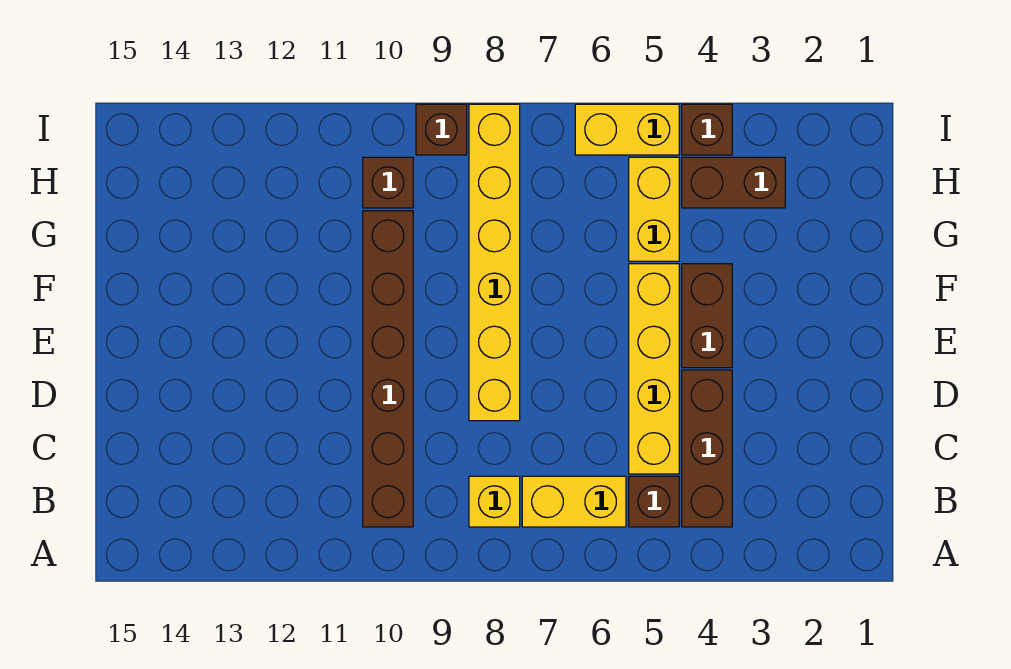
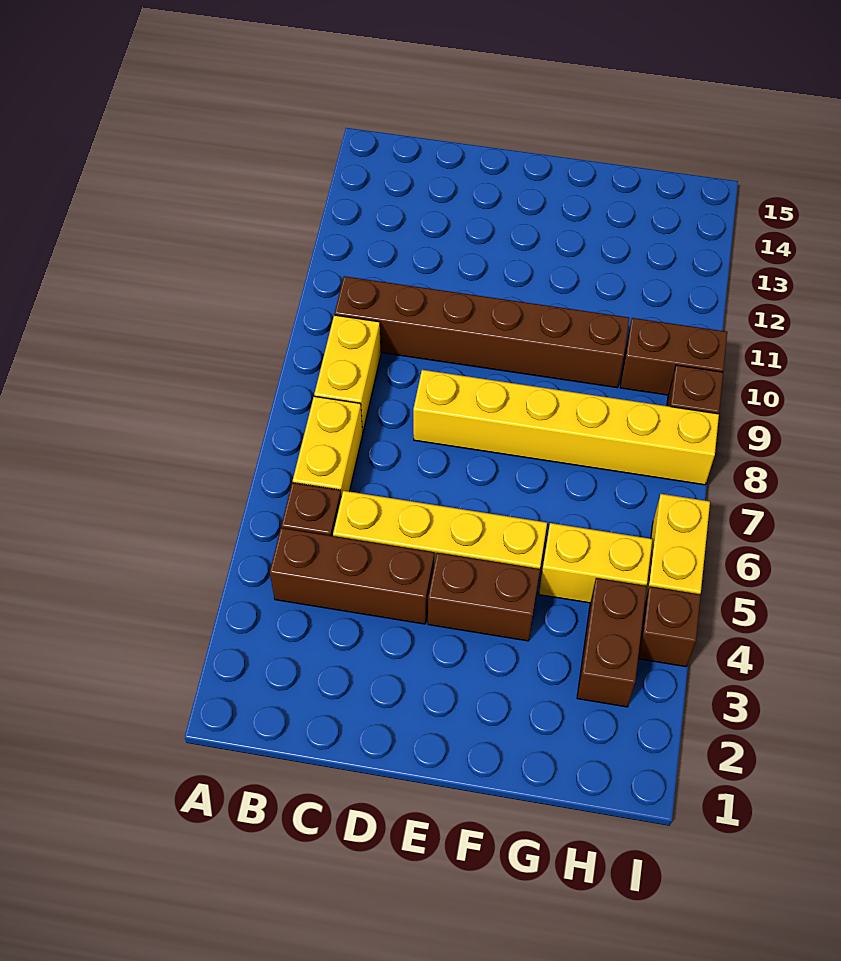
yellow brick B8 level 1 -> yellow brick B8:B9 level 1
brown brick H10 level 1 -> brown brick H10:I10 level 1

